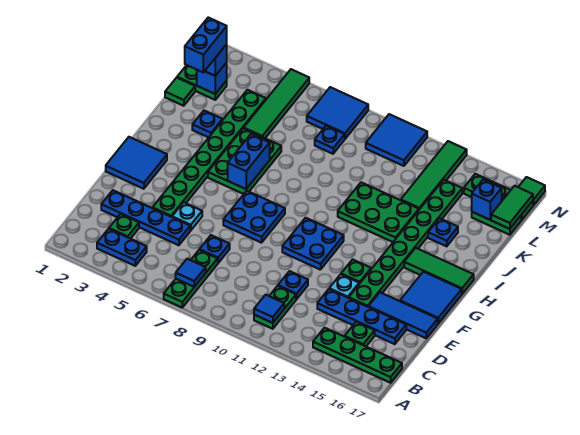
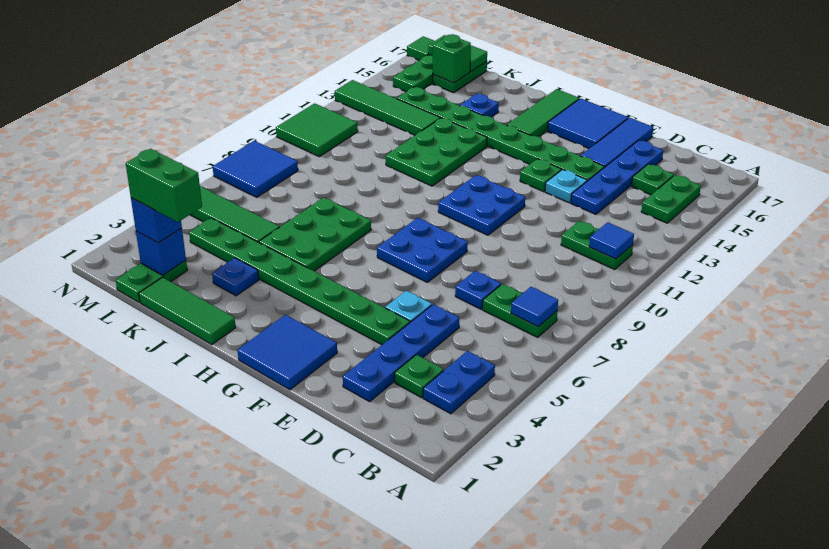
green plate A7:C7 level 1 -> green plate B7:C7 level 1
green plate B14:B17 level 1 -> green plate B14:B15 level 1
blue plate D11 level 1 -> none
green plate H5:J6 level 1 -> green plate I5:J7 level 1
blue brick H6:I6 level 2 -> none
green tile K1 level 1 -> green tile I1:K1 level 1
blue brick K2:L2 level 4 -> green brick K2:L2 level 4
blue plate L8 level 1 -> none
blue brick L16 level 2 -> green brick L16 level 2
blue tile M10:N11 level 1 -> green tile M10:N11 level 1

